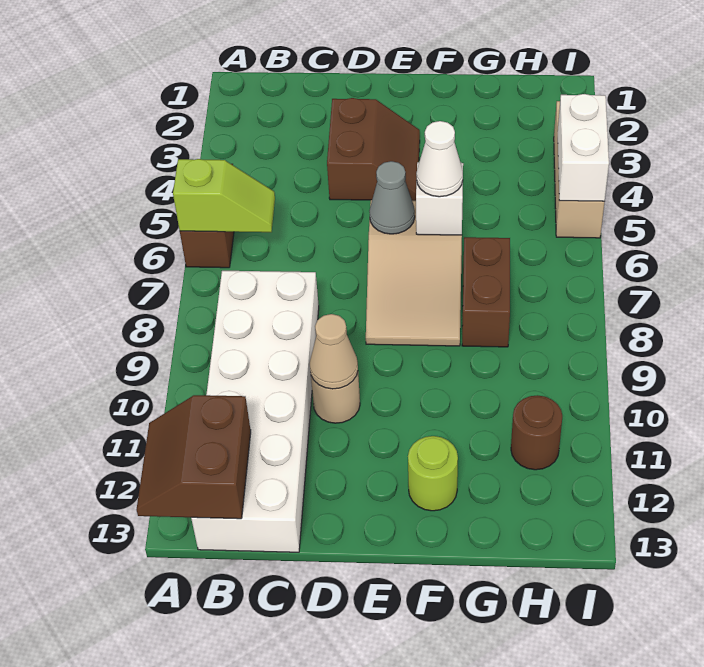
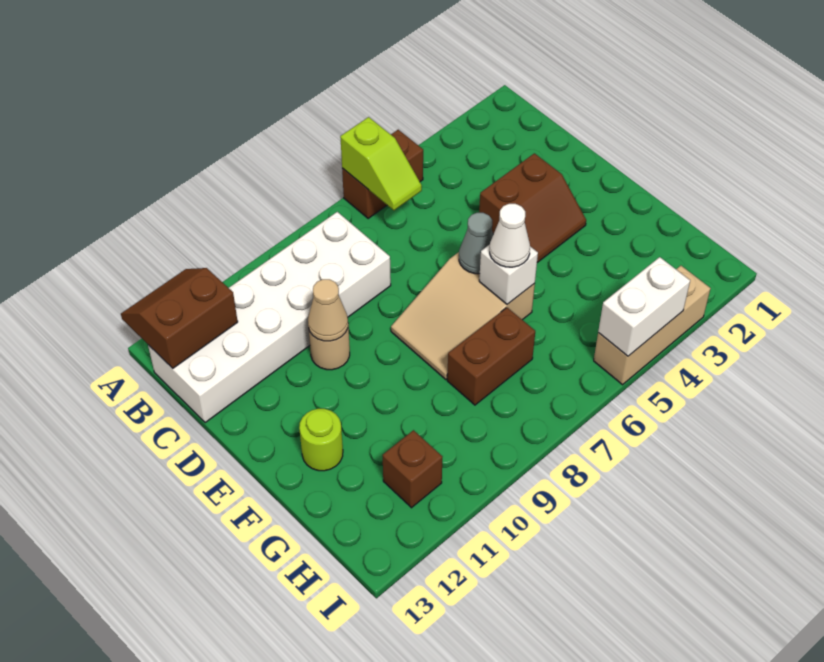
brown round brick H11 level 1 -> brown brick H11 level 1

